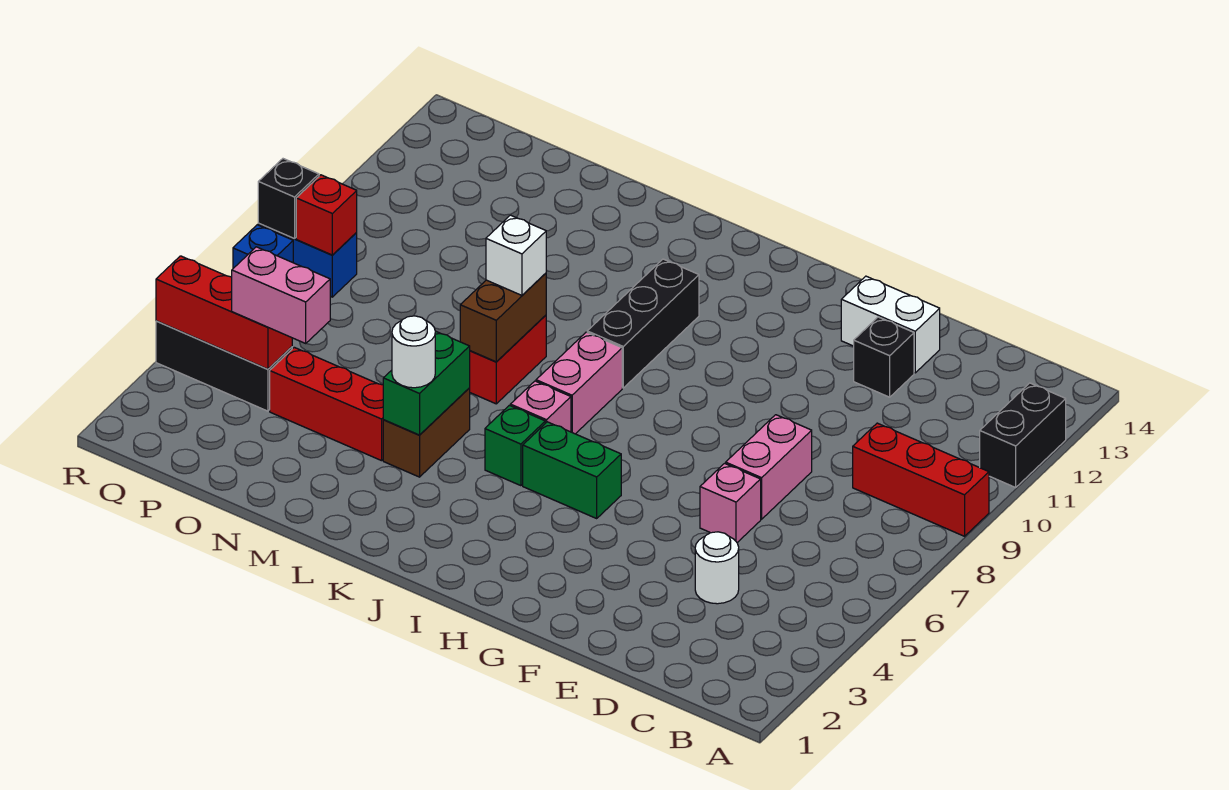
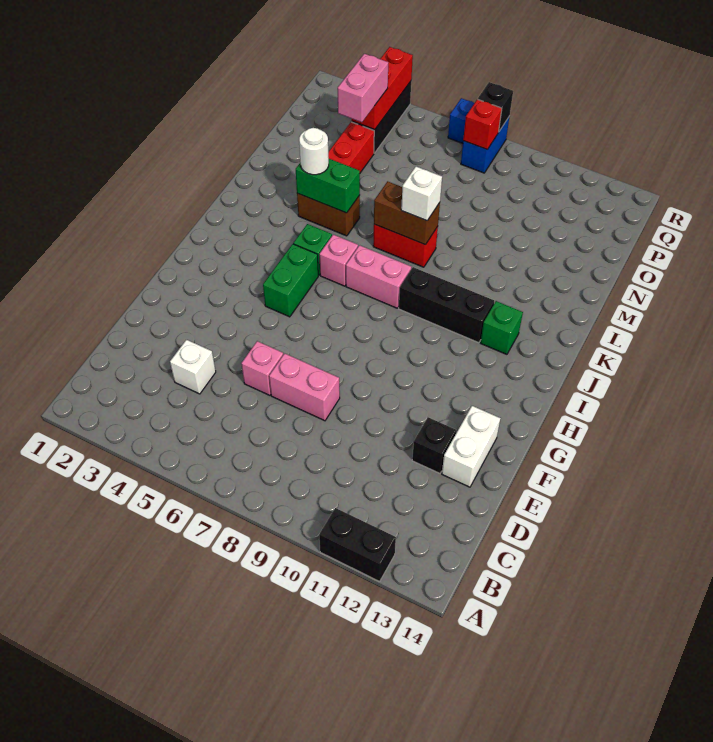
red brick A9:C9 level 1 -> none
white round brick D4 level 1 -> white brick D4 level 1
none -> green brick J12 level 1

